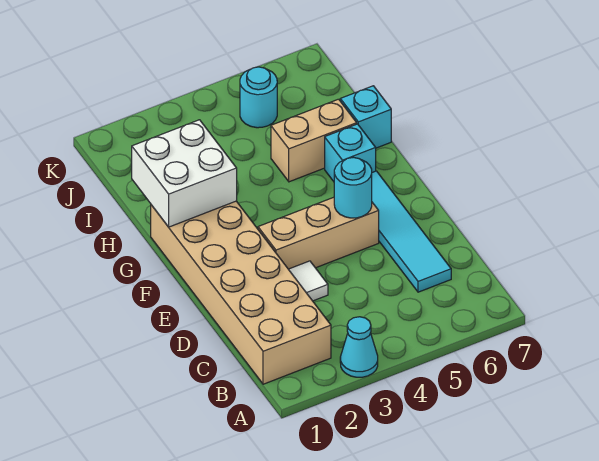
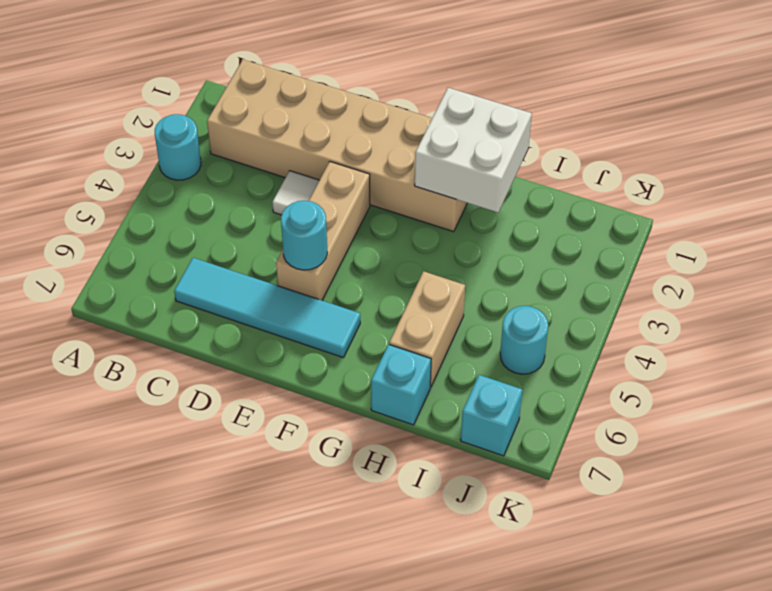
cyan cone A3 level 1 -> cyan round brick A3 level 1
cyan brick G6 level 1 -> cyan brick J7 level 1

